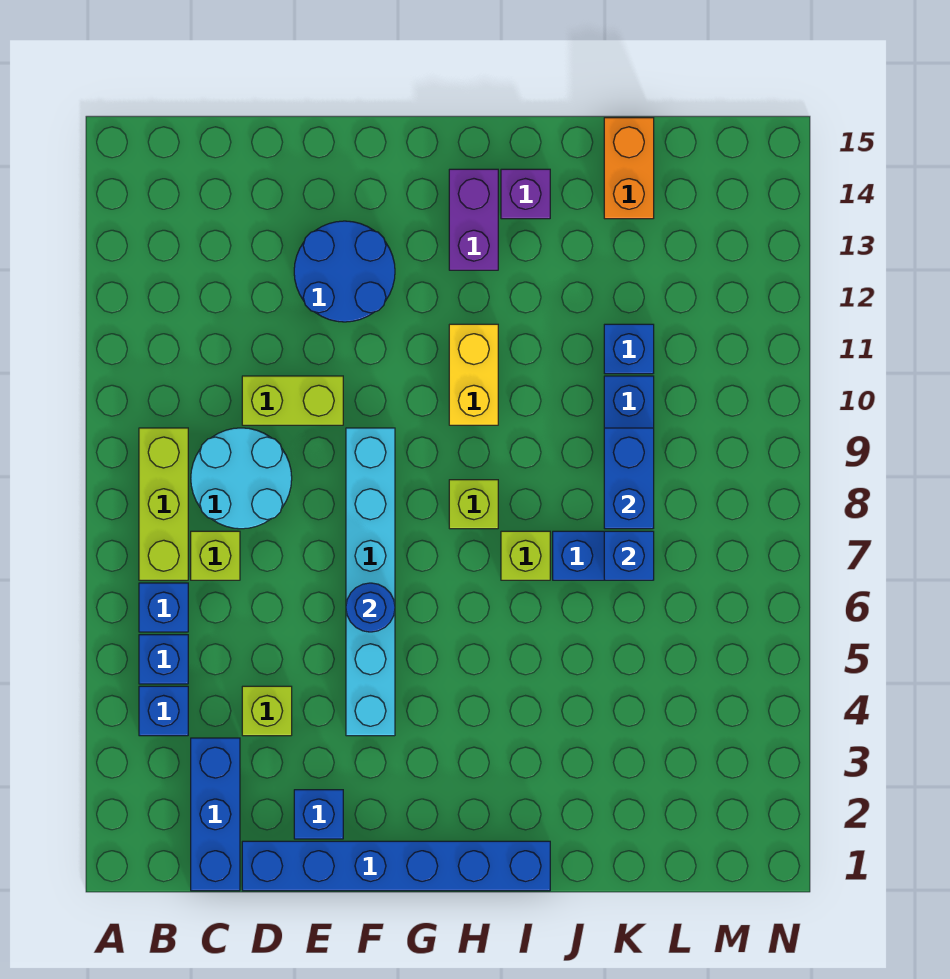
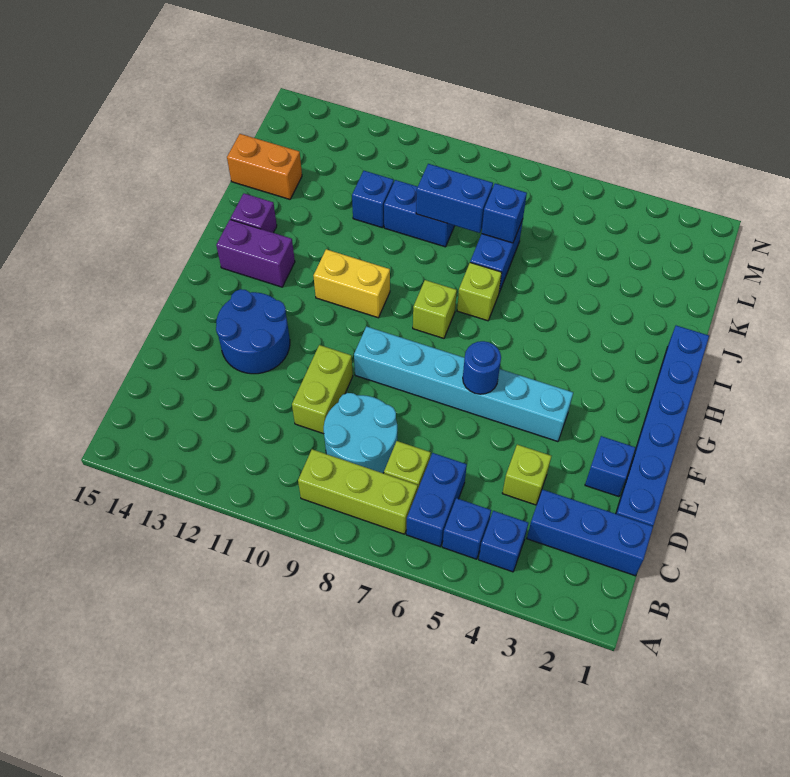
blue brick B6 level 1 -> blue brick B6:C6 level 1

